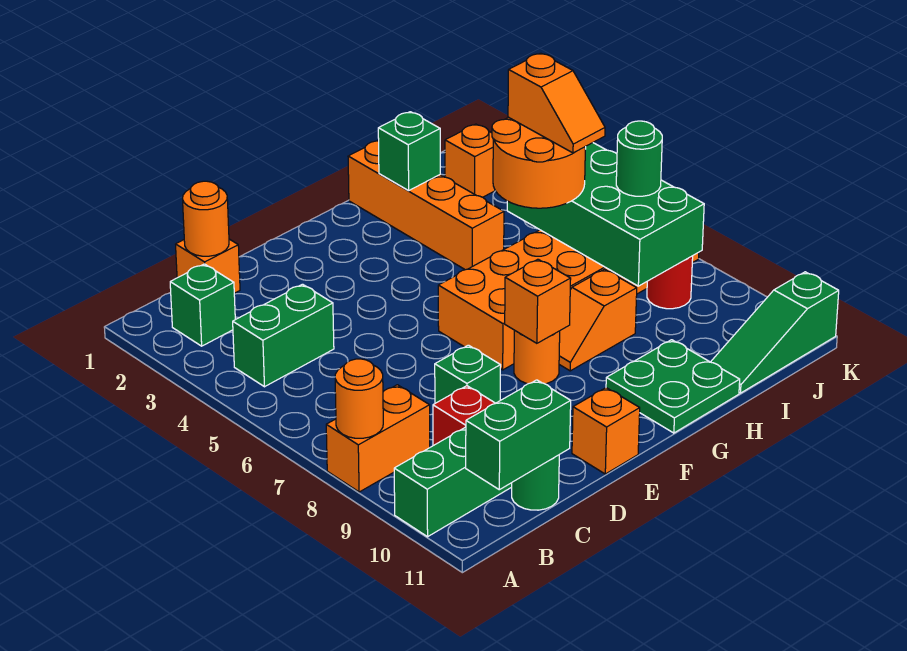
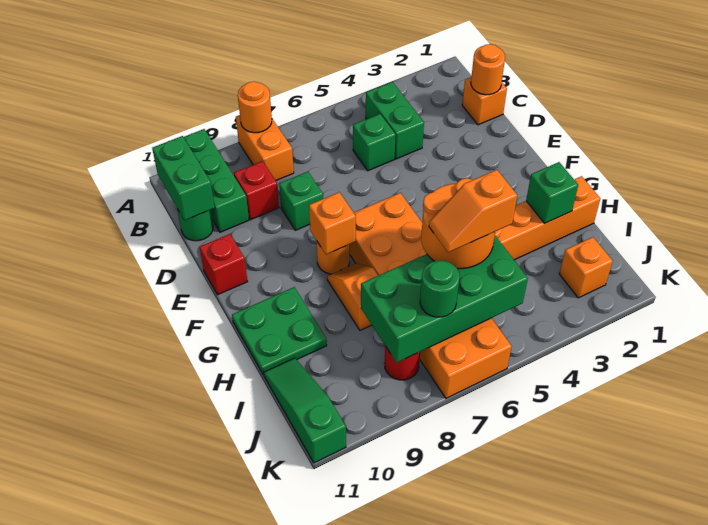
green brick B2 level 1 -> green brick C5 level 1
orange brick E11 level 1 -> red brick E11 level 1

